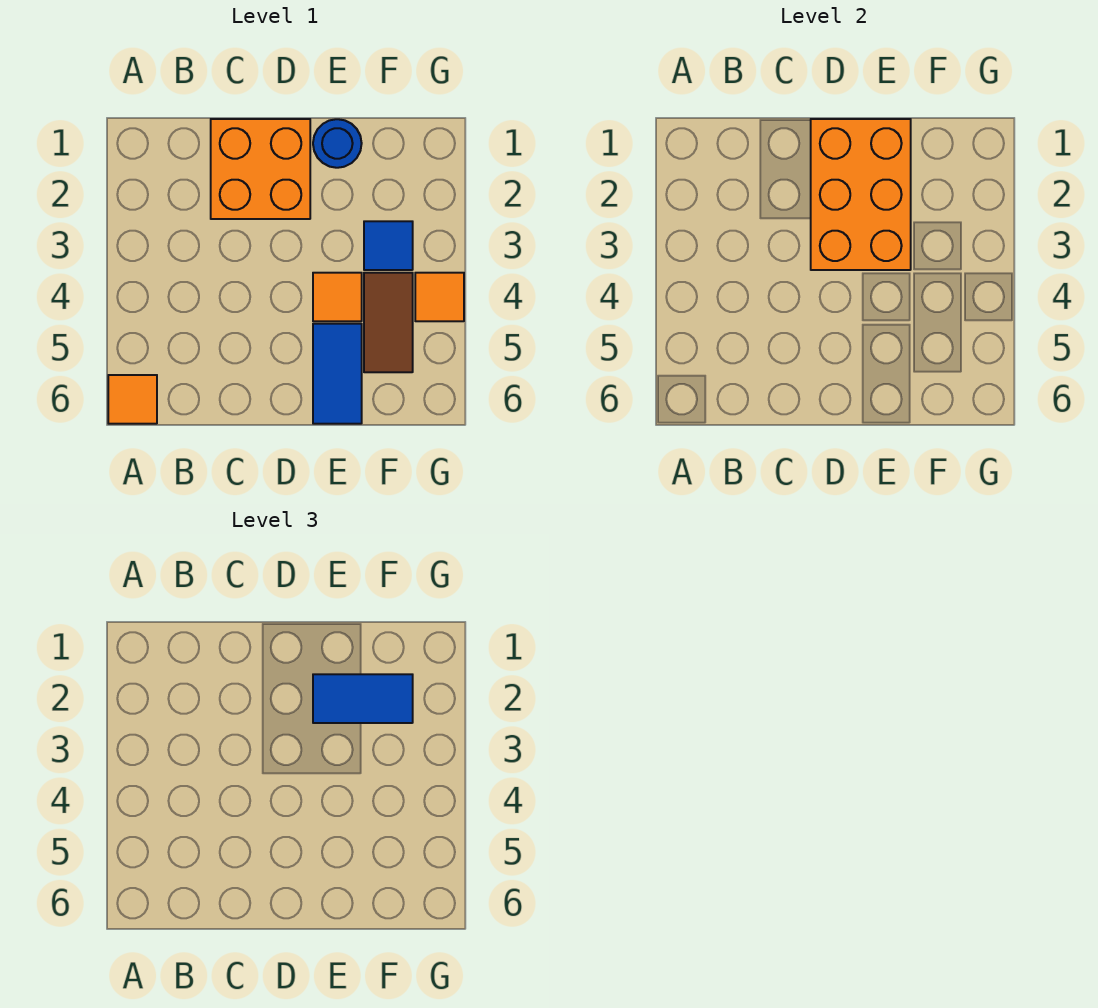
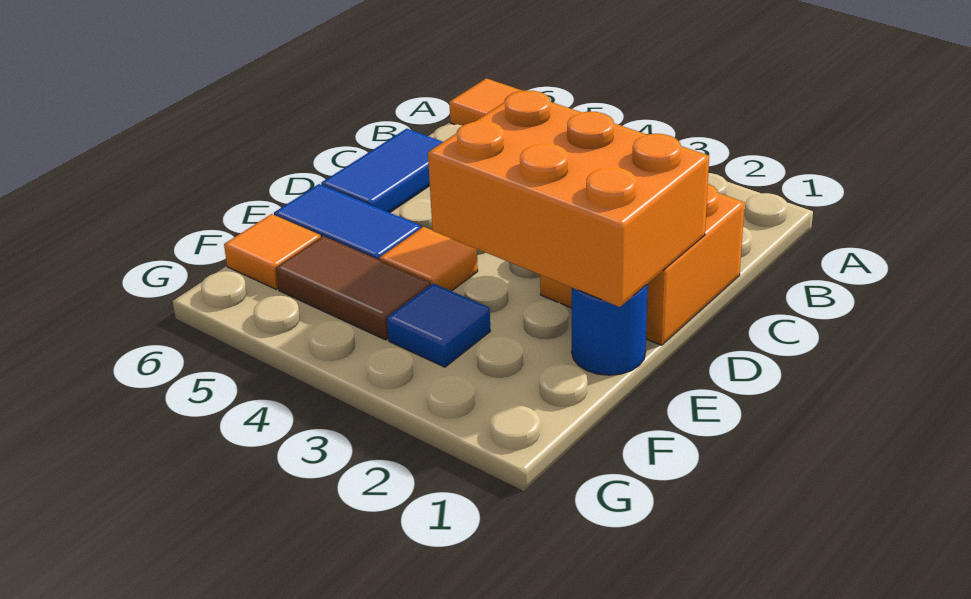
blue tile E2:F2 level 3 -> blue tile C6:D6 level 1
orange tile G4 level 1 -> orange tile F6 level 1

